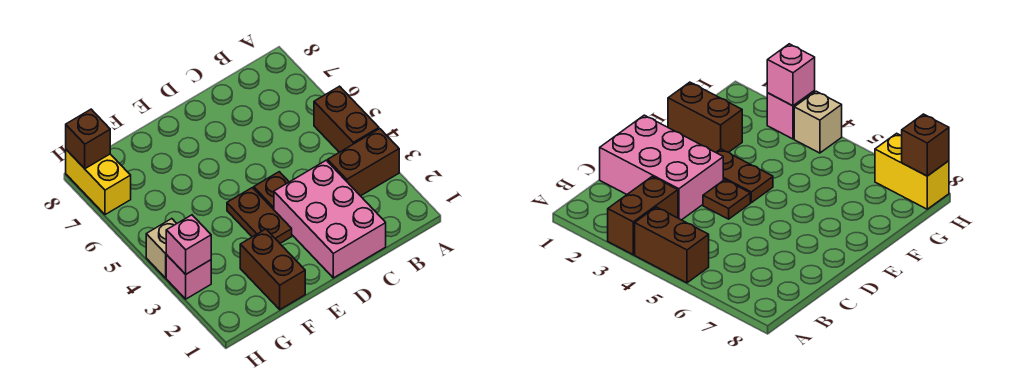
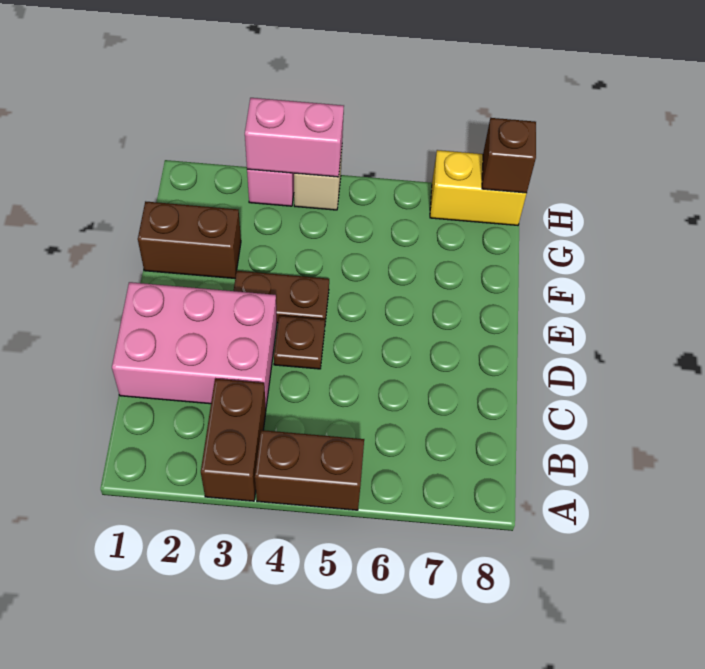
pink brick H3 level 2 -> pink brick H3:H4 level 2

